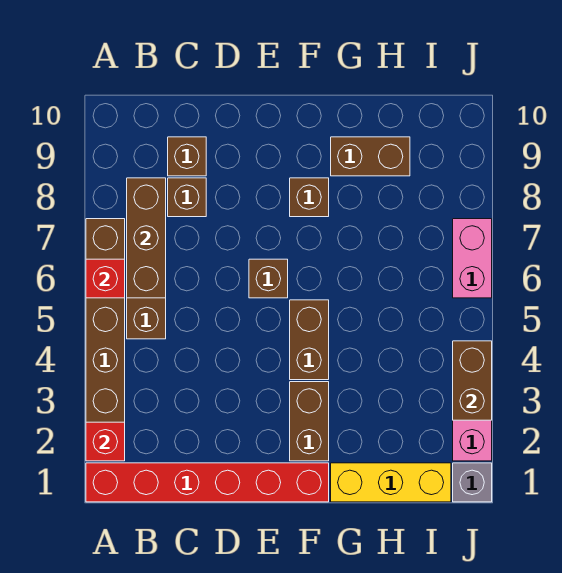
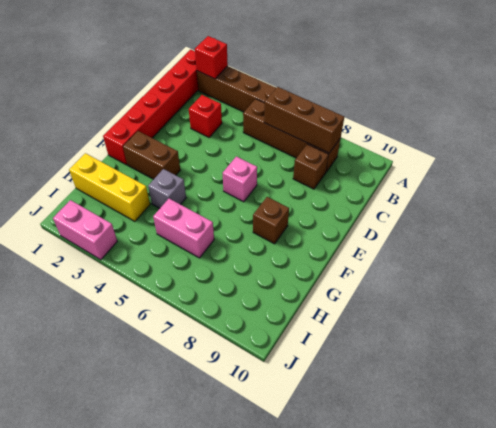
red brick A6 level 2 -> red brick C3 level 1
brown brick C9 level 1 -> none
brown brick E6 level 1 -> pink brick E6 level 1
brown brick F4:F5 level 1 -> none
yellow brick G1:I1 level 1 -> yellow brick H1:H3 level 1
brown brick G9:H9 level 1 -> none
grey brick J1 level 1 -> grey brick G4 level 1
brown brick J3:J4 level 2 -> none
pink brick J6:J7 level 1 -> pink brick H5:H6 level 1

